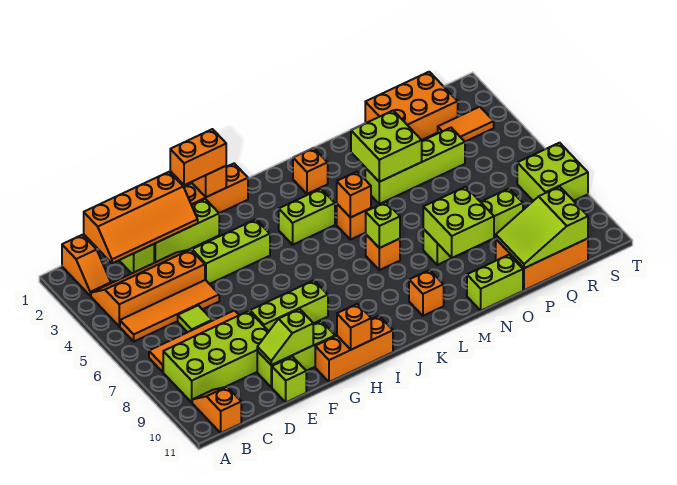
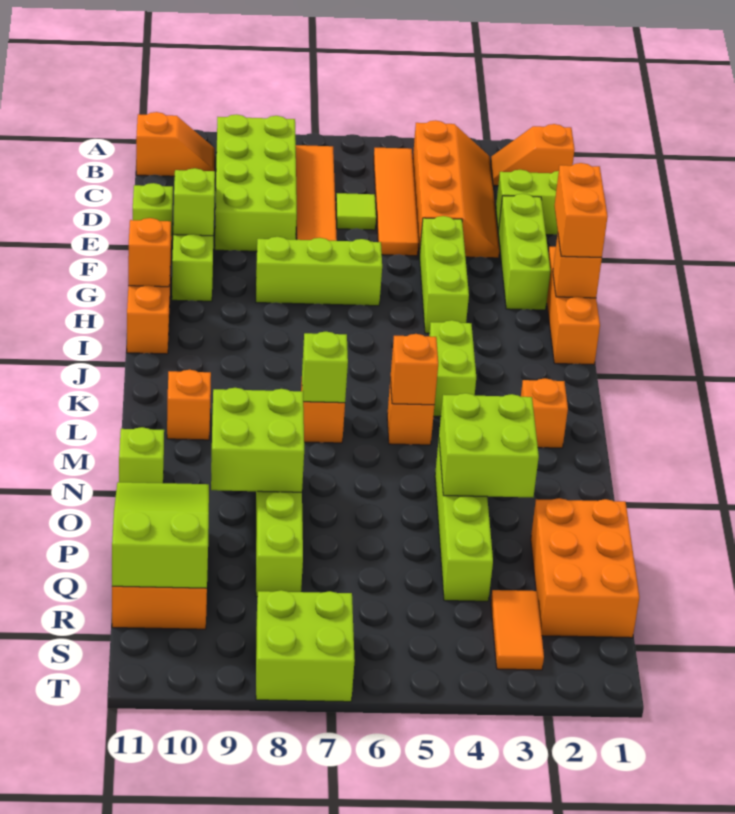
orange slope C1:F2 level 2 top 1 -> none
lime brick F8:H8 level 1 -> lime brick G6:G8 level 1
lime brick N11:O11 level 1 -> lime brick N11 level 1

